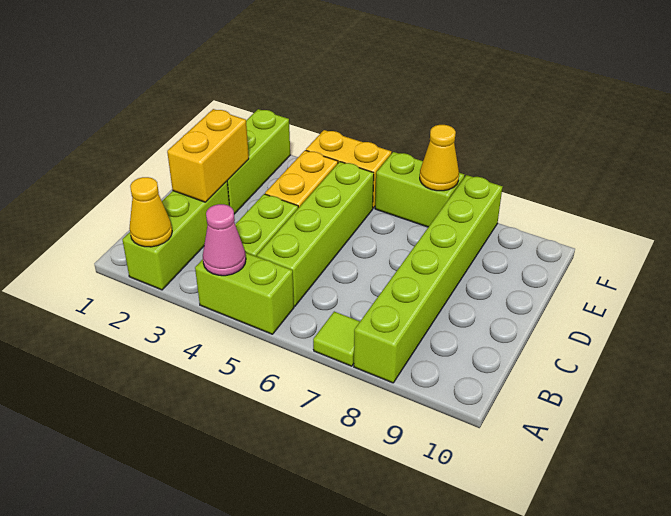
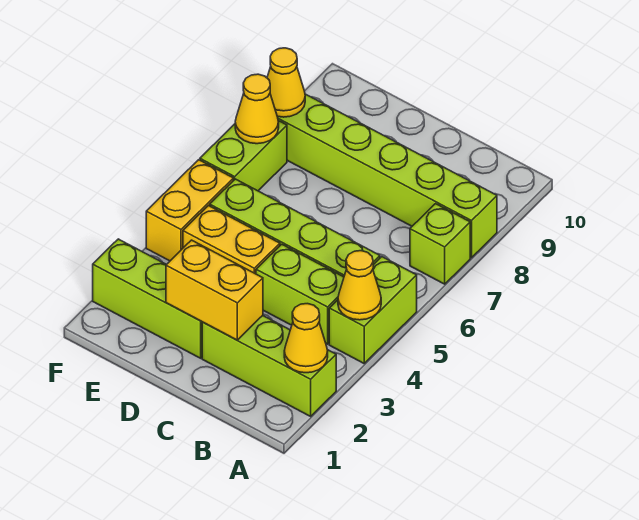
pink cone A4 level 2 -> yellow cone A4 level 2
lime tile A7 level 1 -> lime brick A7 level 1
none -> yellow cone F8 level 2

